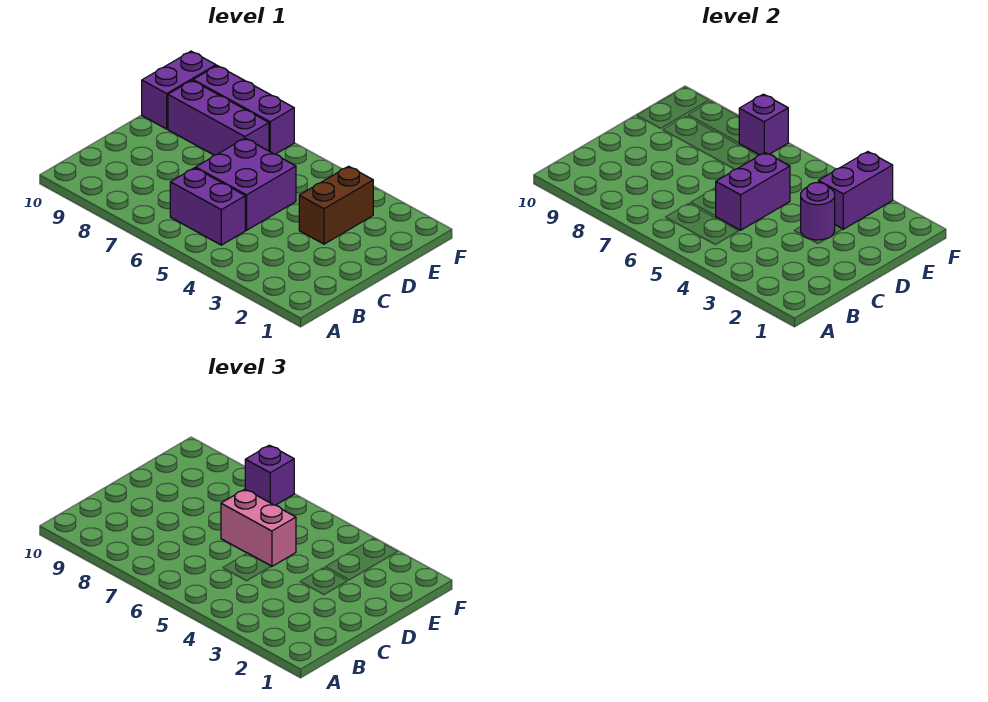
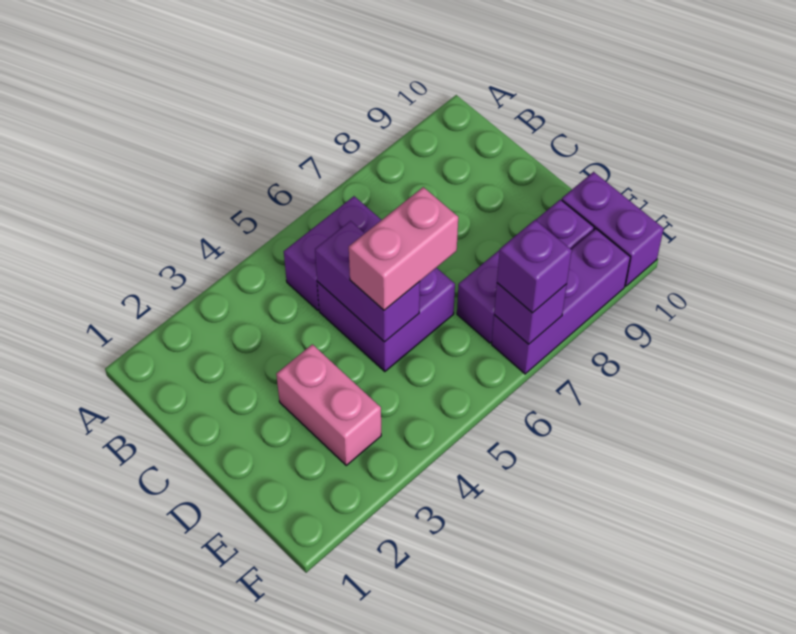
brown brick D3:E3 level 1 -> pink brick D3:E3 level 1
purple round brick D3 level 2 -> none
purple brick E3:F3 level 2 -> none

